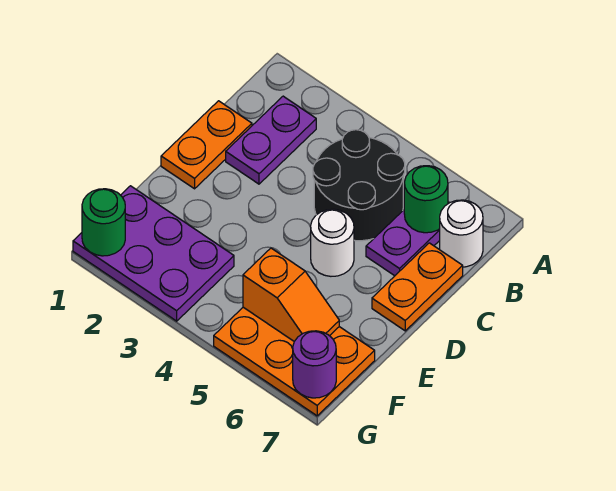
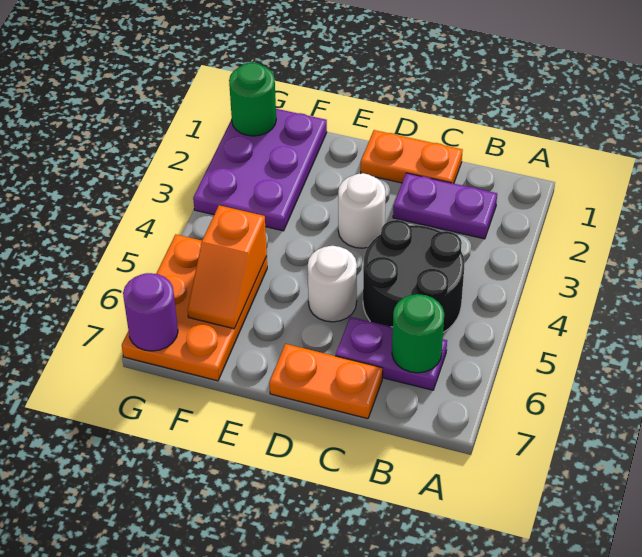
white round brick B7 level 1 -> white round brick D3 level 1

